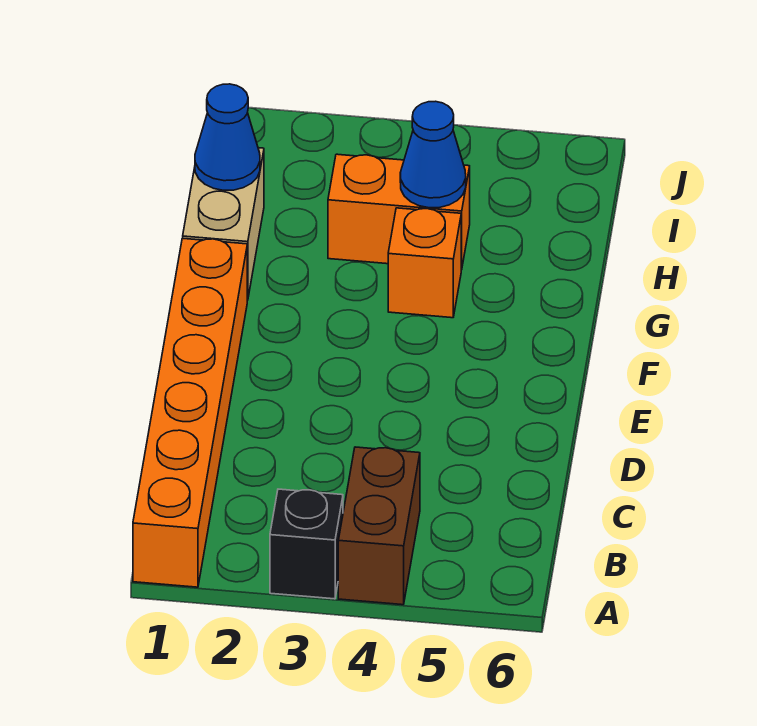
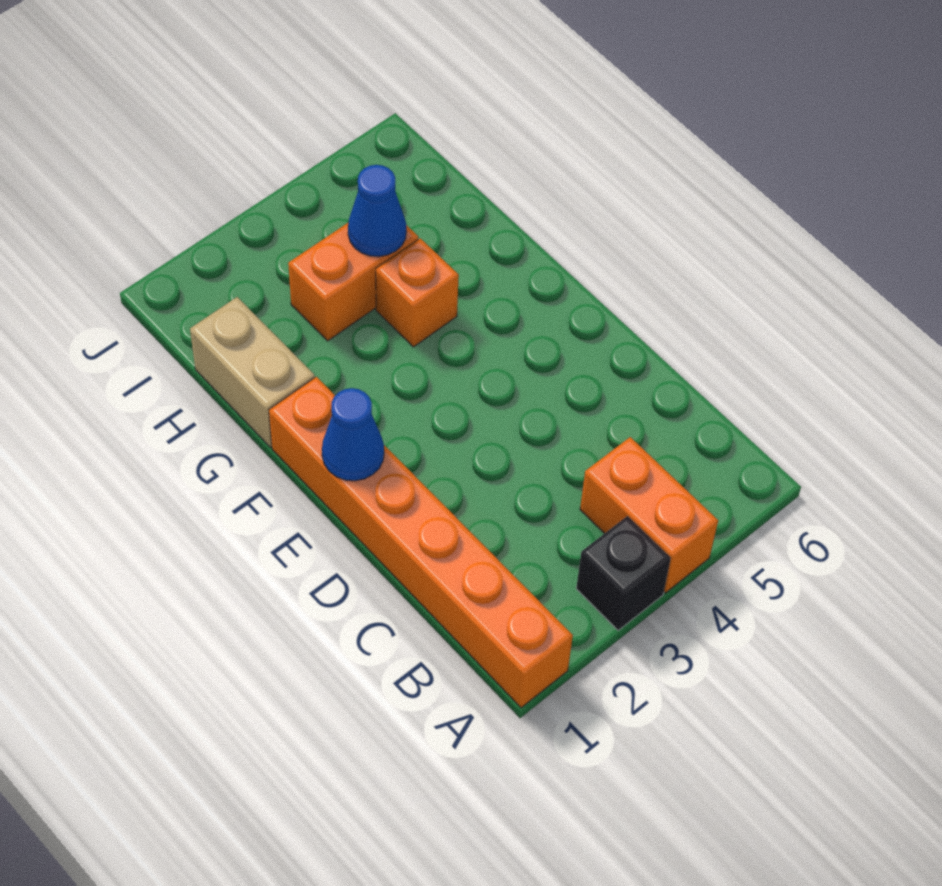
brown brick A4:B4 level 1 -> orange brick A4:B4 level 1
blue cone H1 level 2 -> blue cone E1 level 2

